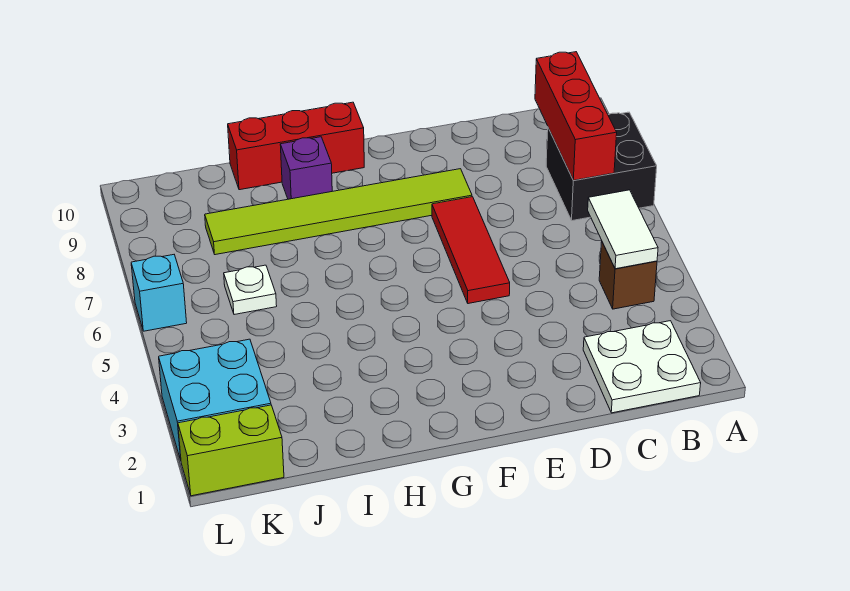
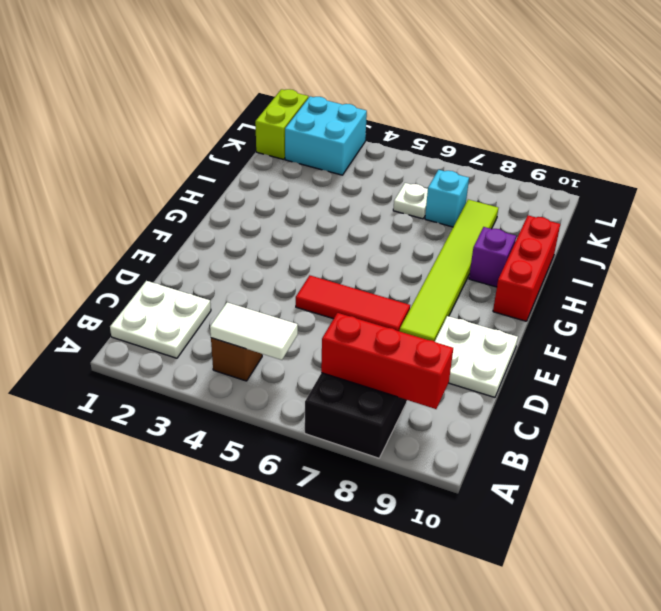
none -> white plate D9:E10 level 1
cyan brick L6 level 1 -> cyan brick J7 level 1

